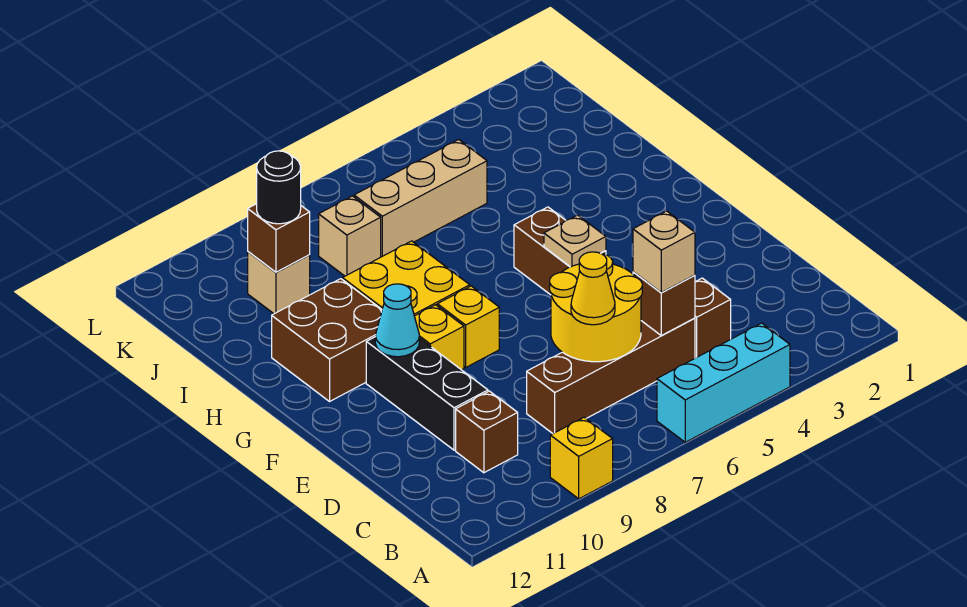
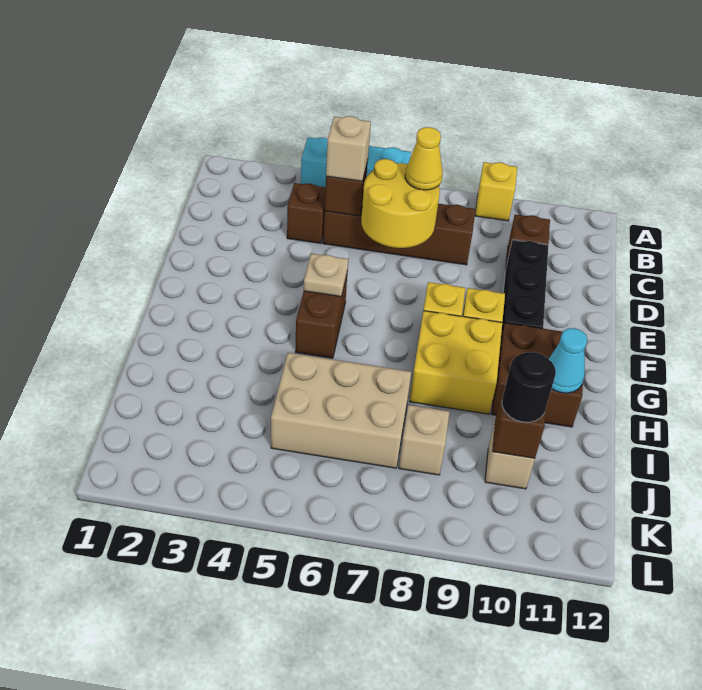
cyan cone F10 level 2 -> cyan cone H11 level 2
tan brick J5:J7 level 1 -> tan brick I5:J7 level 1

